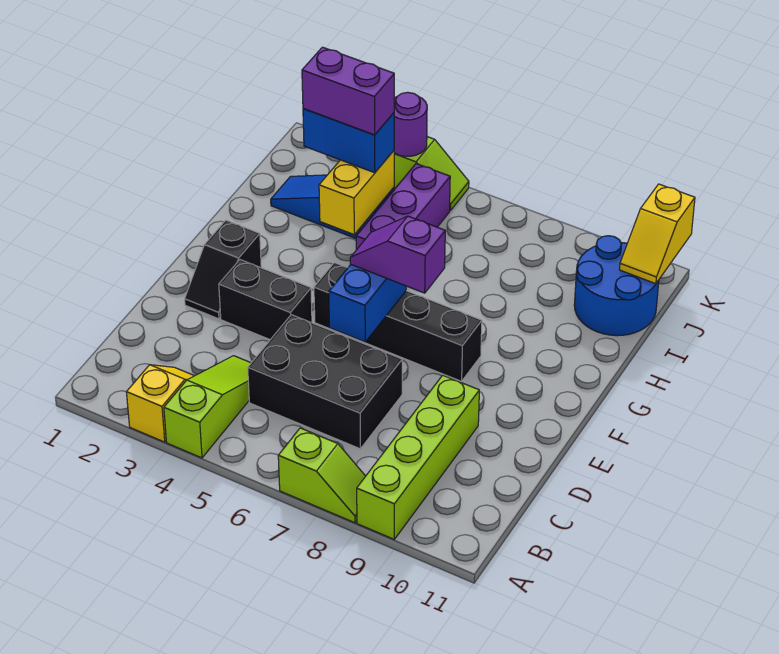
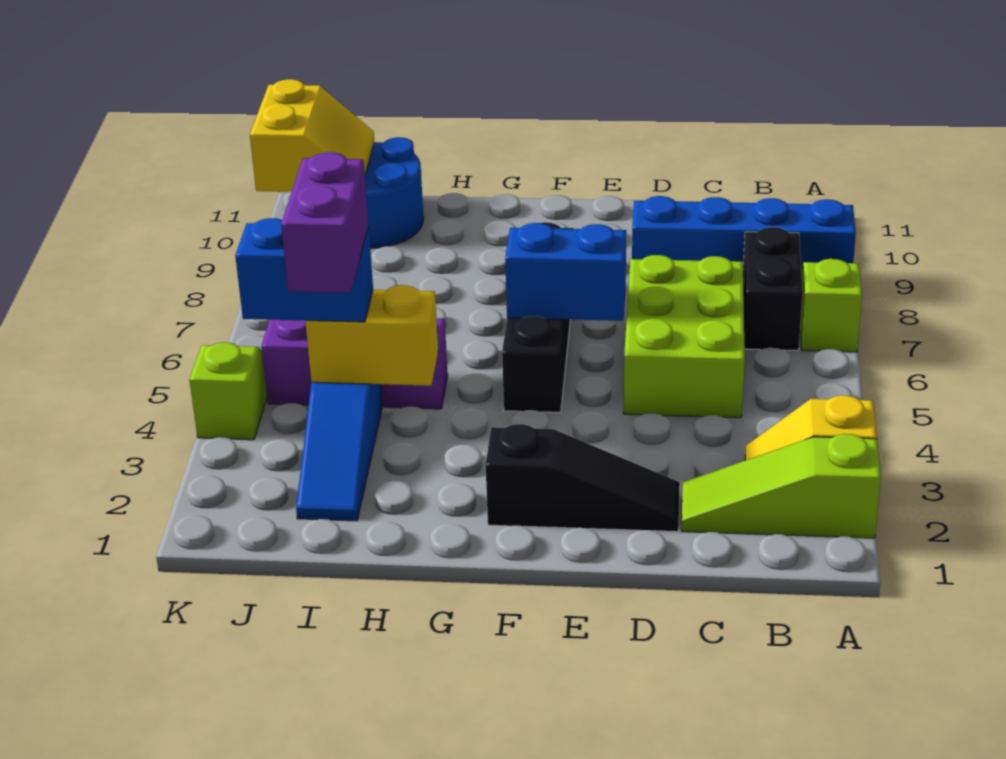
lime slope A4:C4 level 1 top A -> lime slope A2:C2 level 1 top A
lime brick A9:D9 level 1 -> blue brick A9:D9 level 1
black brick C5:D7 level 1 -> lime brick C5:D7 level 1
black slope E2:F2 level 1 top F -> black slope D2:F2 level 1 top F
black brick E3:E4 level 1 -> black brick B7:B8 level 1
purple slope F6:F7 level 3 top 7 -> none
blue brick I3:I4 level 3 -> blue brick I4:J4 level 3
yellow slope J11:K11 level 2 top K -> yellow slope J10:K11 level 2 top K
purple round brick K4 level 2 -> none

